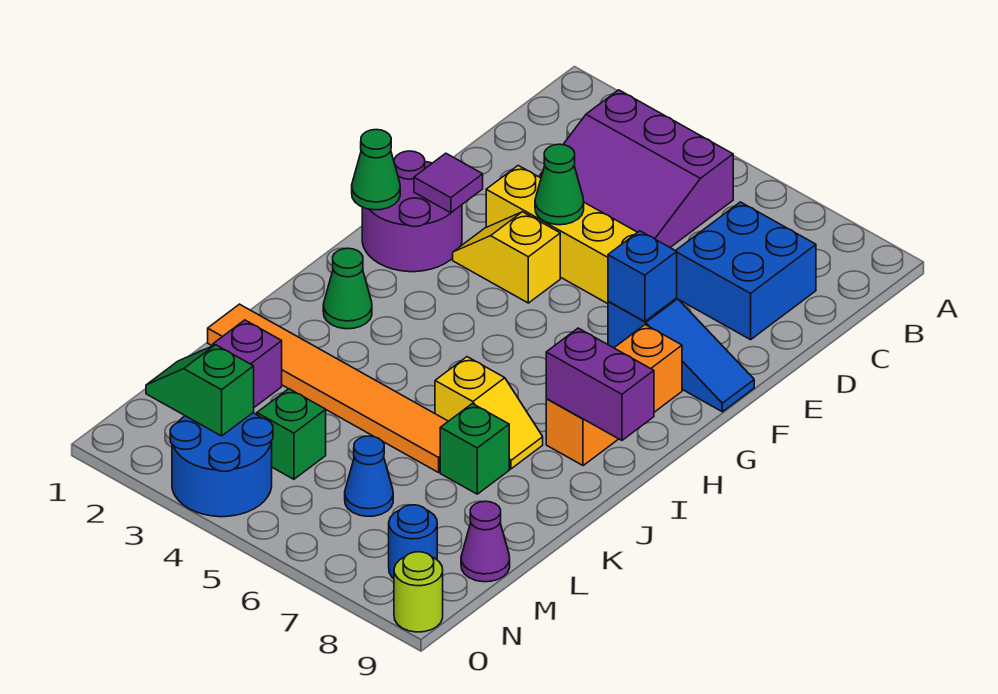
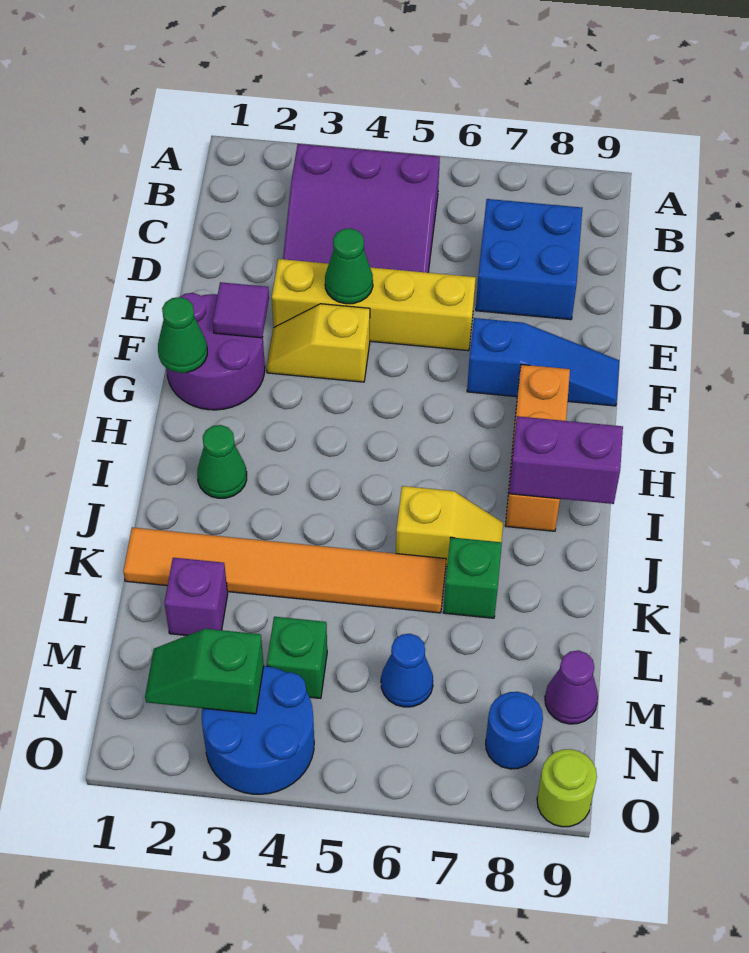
blue brick F7 level 2 -> none

